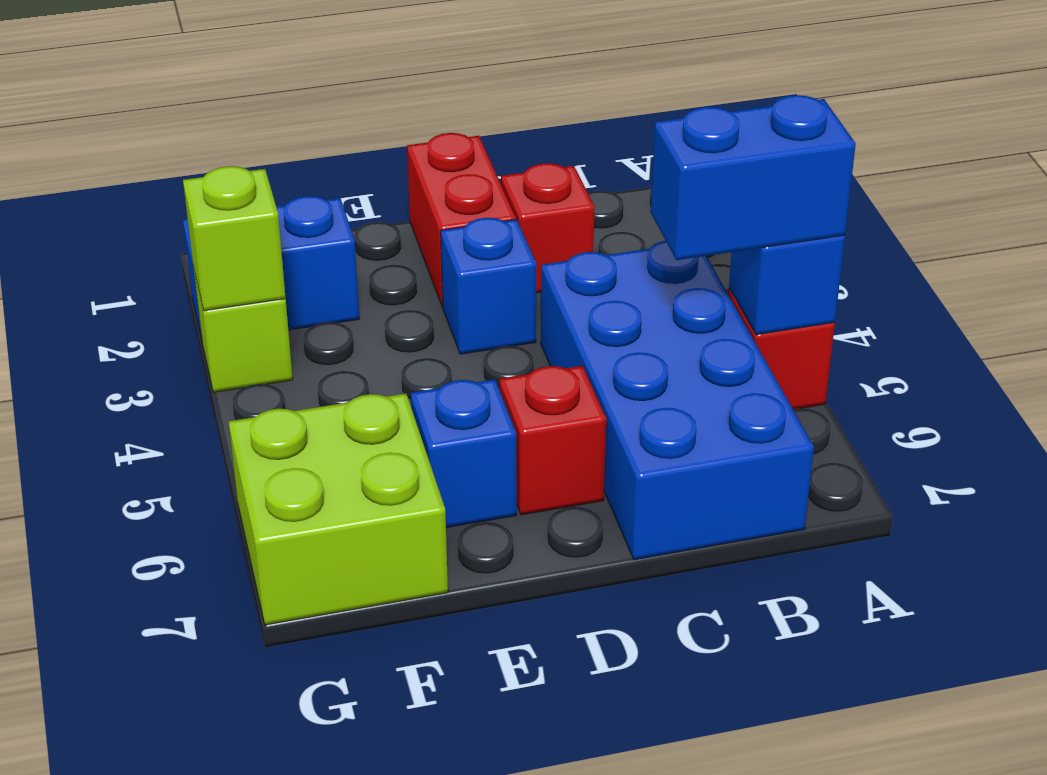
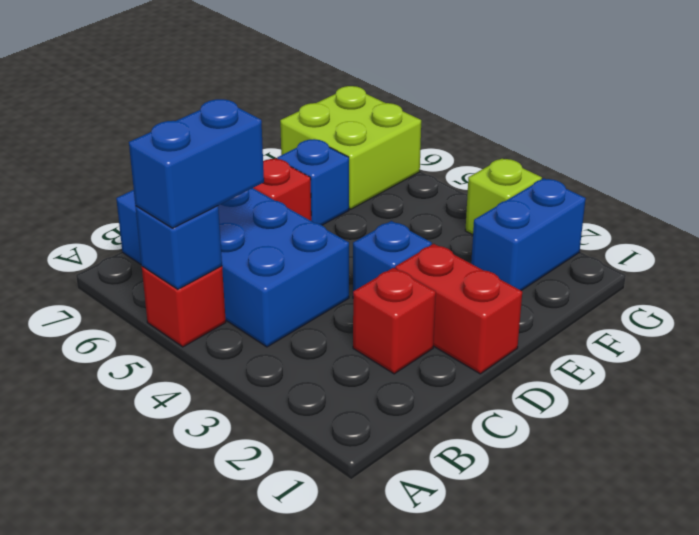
lime brick G3 level 2 -> none

